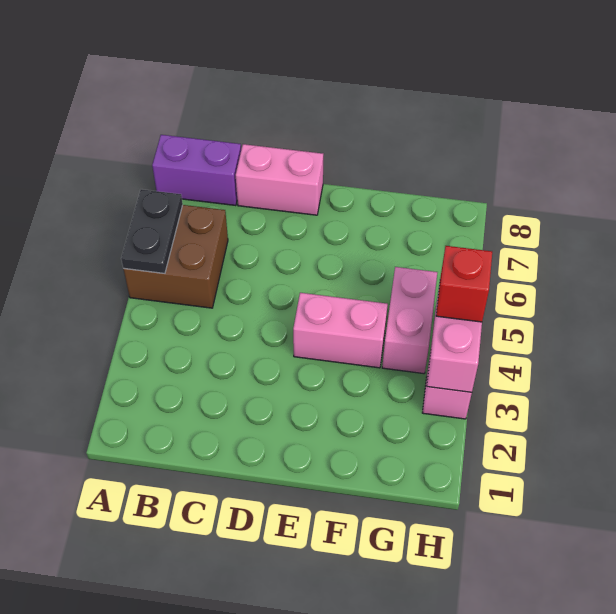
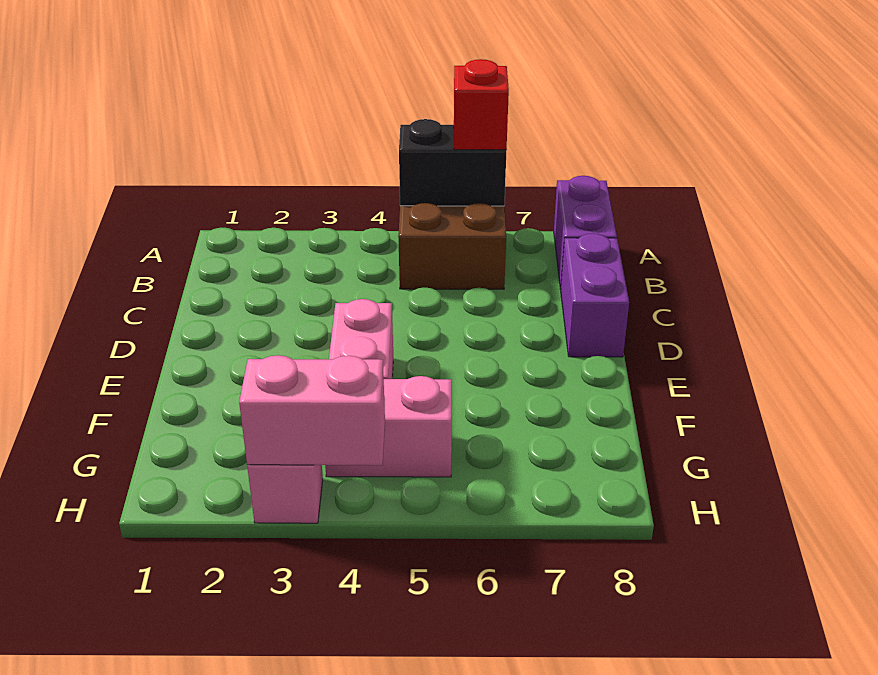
black plate A5:A6 level 2 -> black brick A5:A6 level 2
pink brick C8:D8 level 1 -> purple brick C8:D8 level 1
red brick H4 level 3 -> red brick A6 level 3

